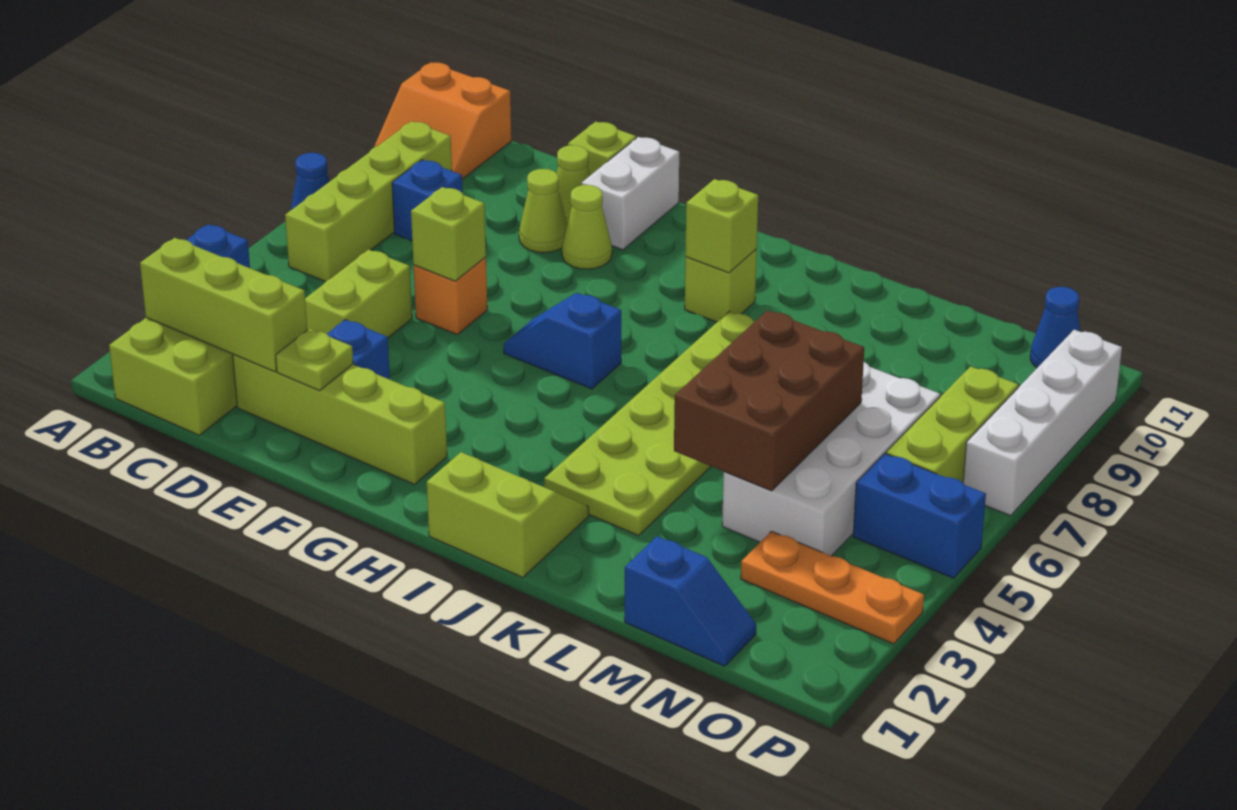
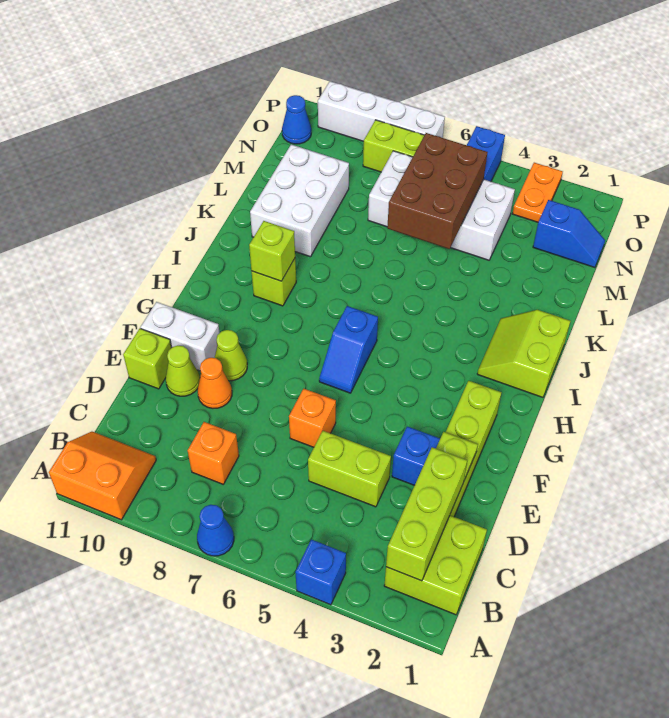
orange slope A10:B11 level 1 top 11 -> orange slope A10:B11 level 1 top A
lime brick B6:B9 level 1 -> none
blue brick C8 level 1 -> orange brick C8 level 1
lime brick E6 level 2 -> none
lime cone E9 level 1 -> orange cone E9 level 1
lime plate J3:K8 level 1 -> none
none -> white brick K9:M10 level 1
brown brick L4:M6 level 2 -> brown brick L5:N6 level 2
blue slope M1:N1 level 1 top M -> blue slope N1:N2 level 1 top 2
orange plate N3:P3 level 1 -> orange plate O3:P3 level 1

